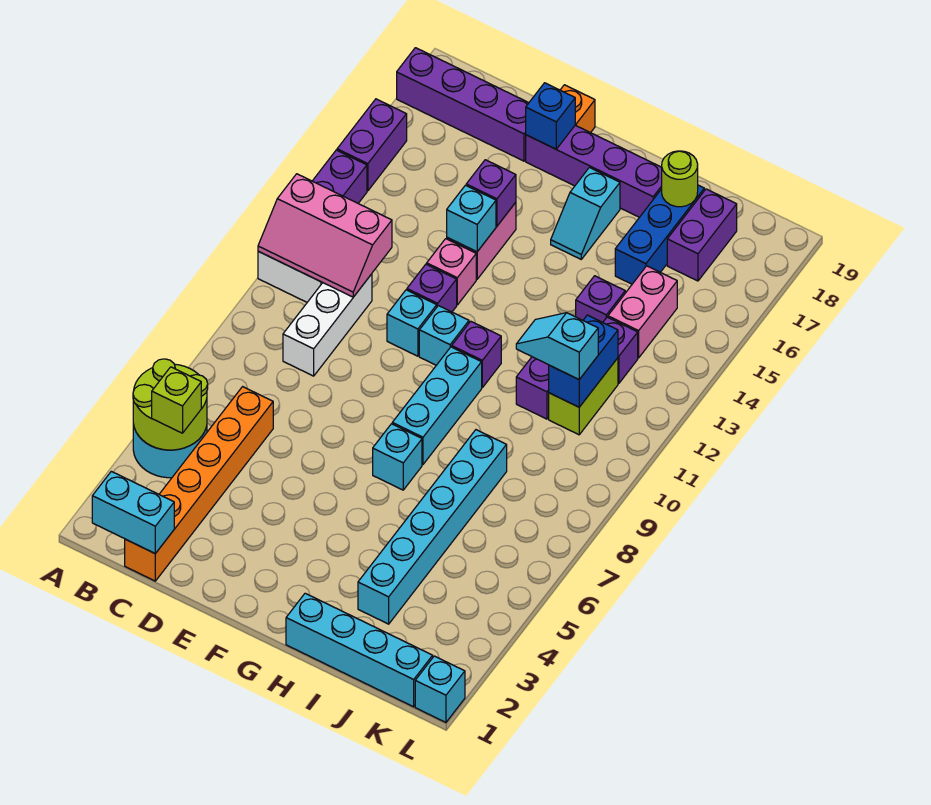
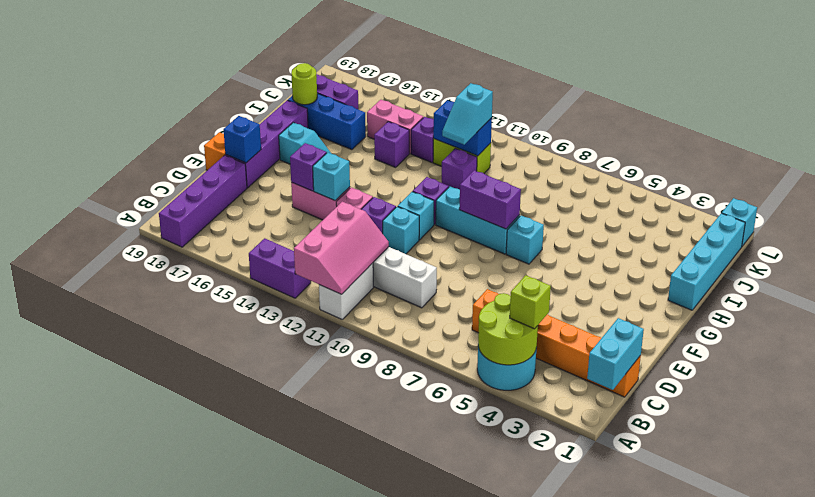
purple brick A15:A16 level 1 -> purple brick G8:G9 level 2
cyan brick I3:I8 level 1 -> none

